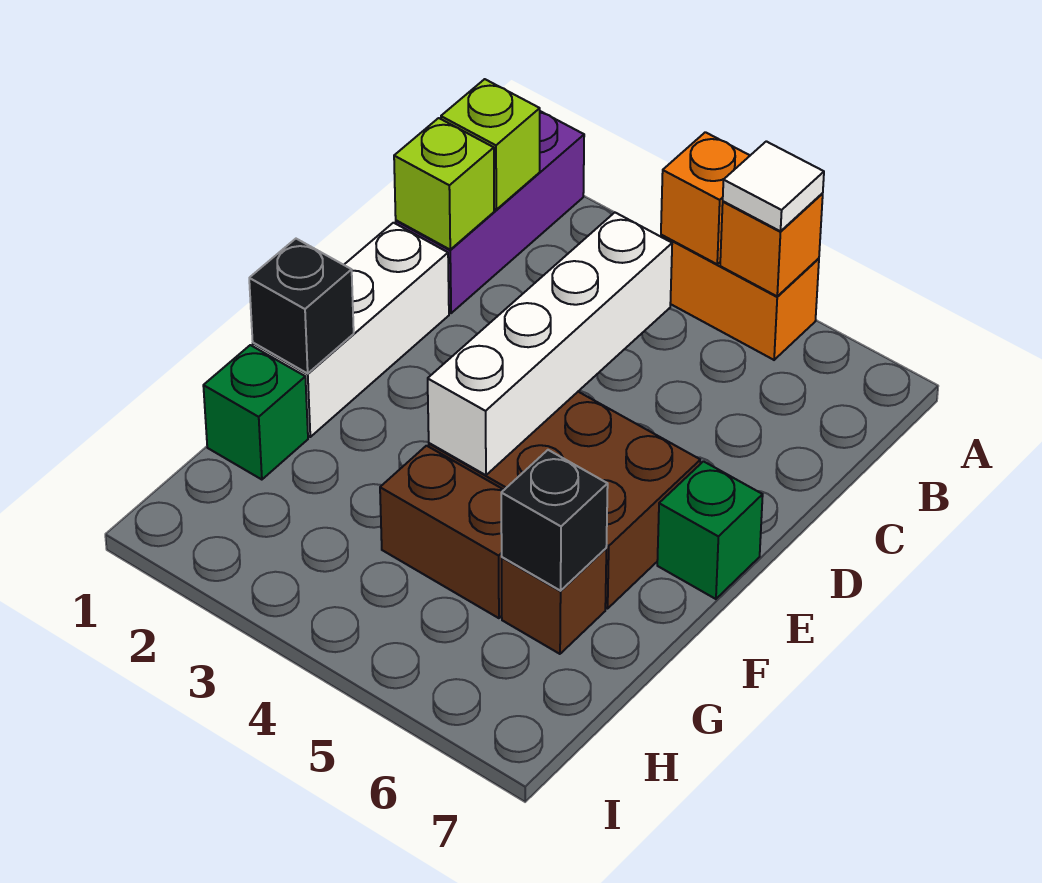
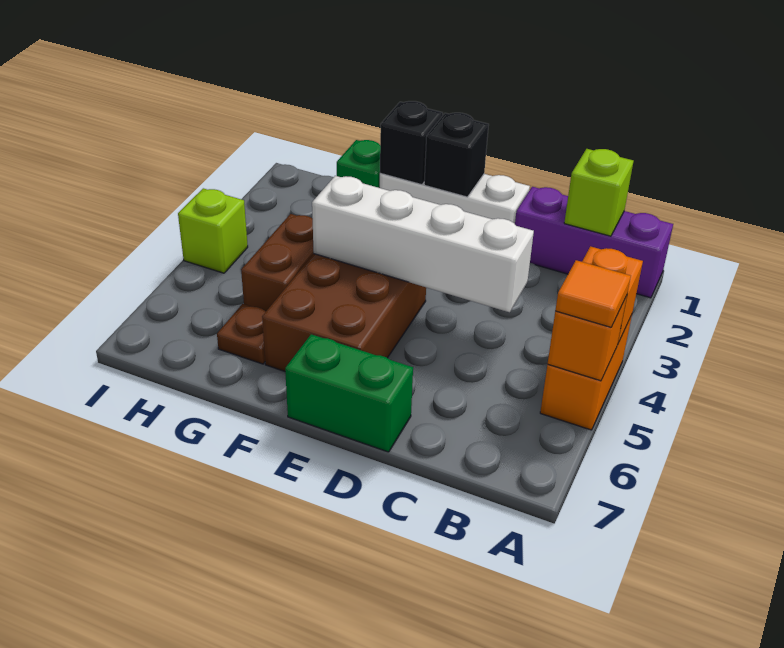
white tile A5 level 3 -> orange tile A5 level 3
lime brick C1 level 2 -> lime brick I4 level 1
green brick E7 level 1 -> green brick D7:E7 level 1
brown brick G6 level 1 -> brown plate G6 level 1
black brick G6 level 2 -> black brick E1 level 2

